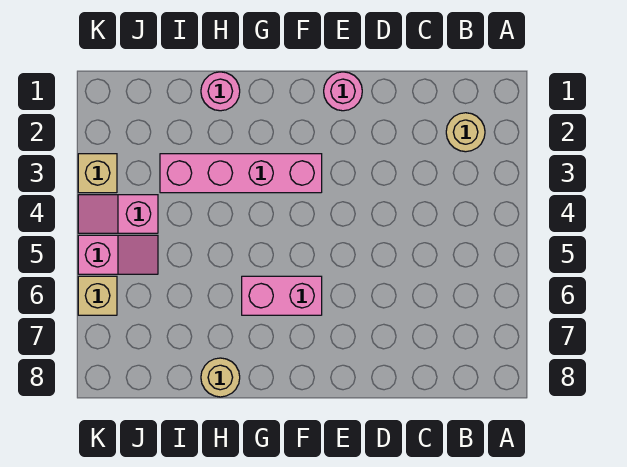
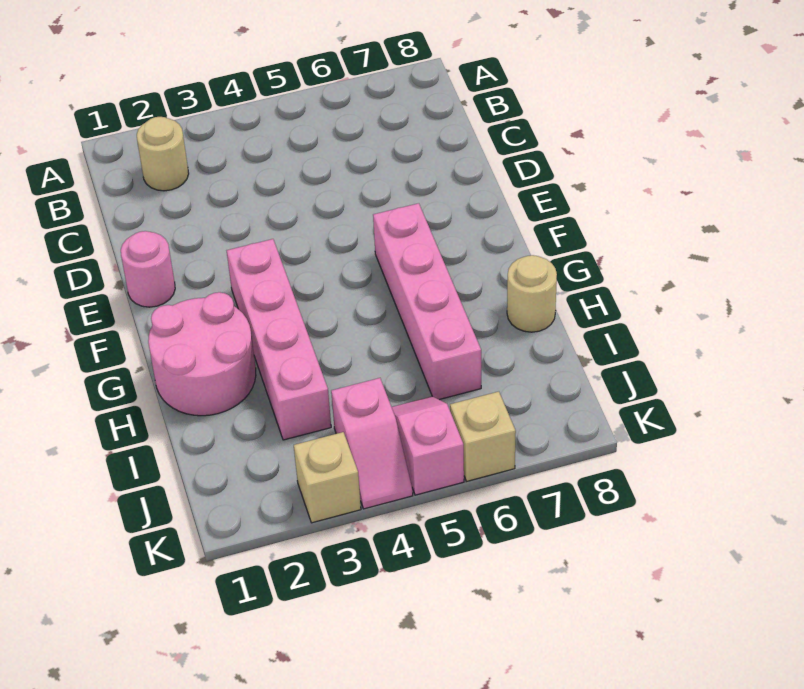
pink brick F6:G6 level 1 -> pink brick F6:I6 level 1
pink round brick H1 level 1 -> pink round brick G1:H2 level 1

